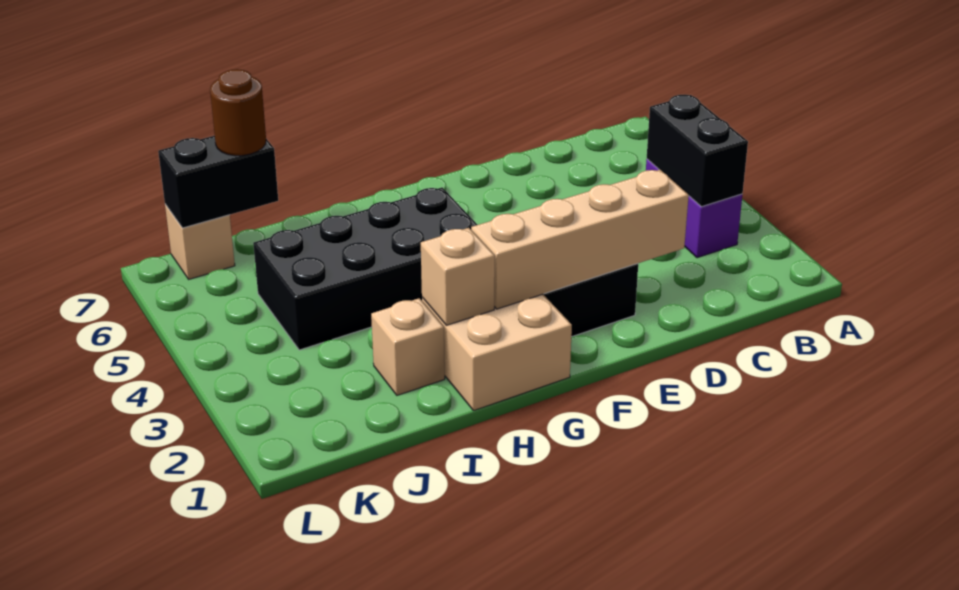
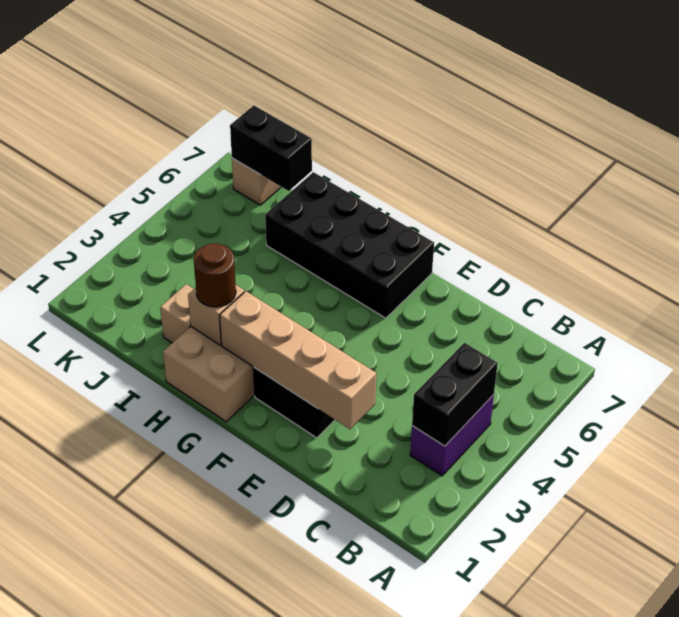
black brick G4:J5 level 1 -> black brick F6:I7 level 1
brown round brick J7 level 3 -> brown round brick H2 level 3

